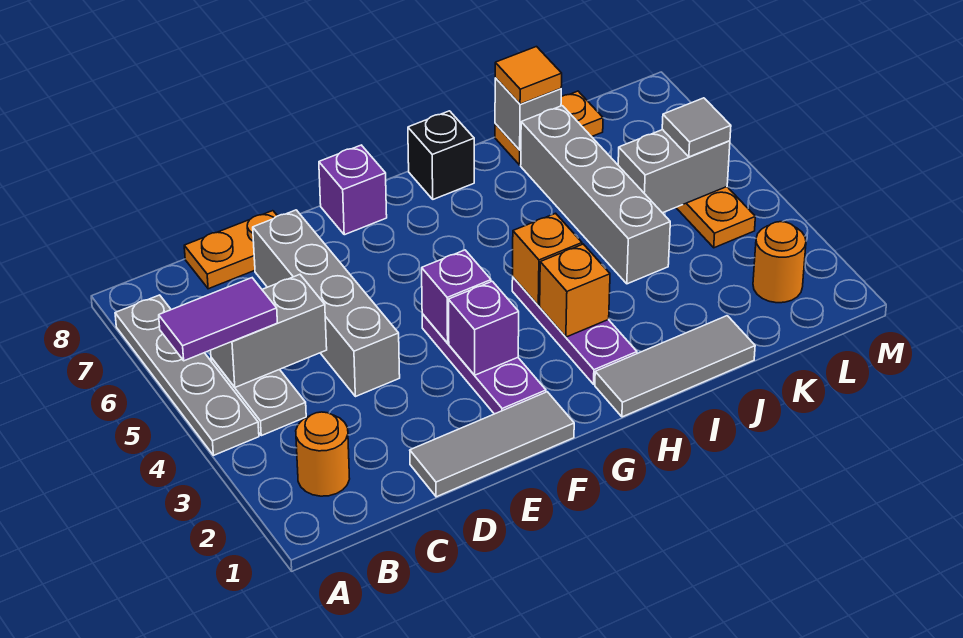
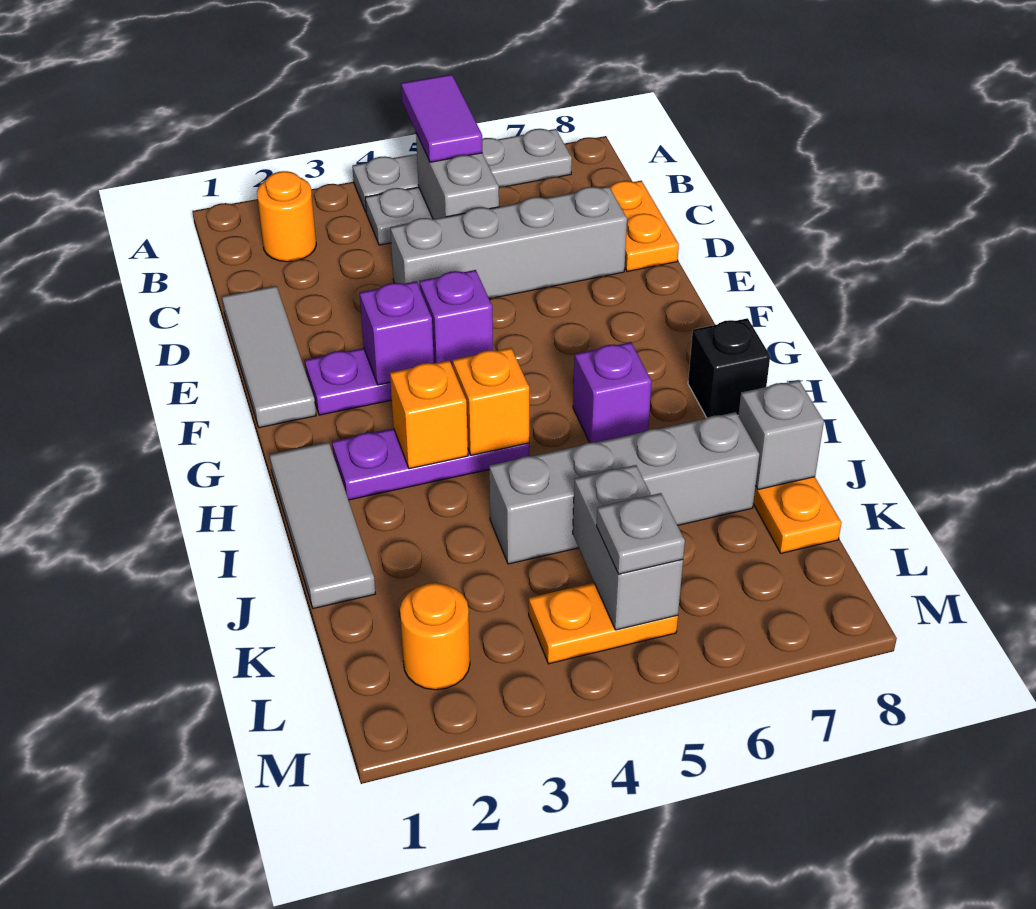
purple brick F8 level 1 -> purple brick H6 level 1
orange tile J8 level 3 -> none
grey tile L5 level 3 -> grey plate L5 level 3

